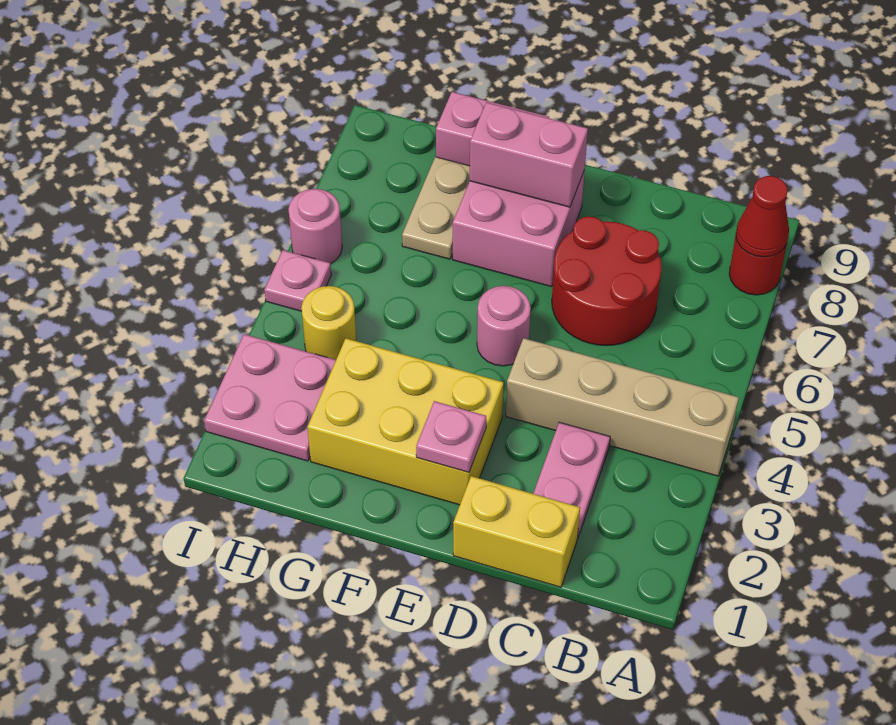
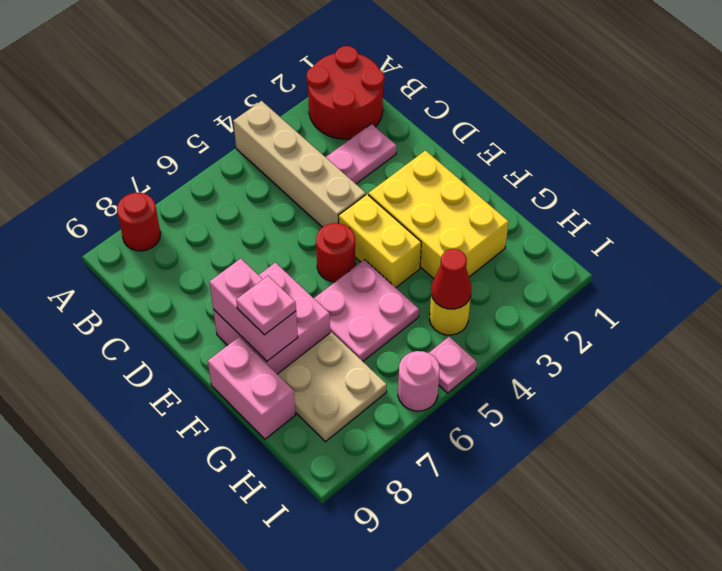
red cone A8 level 2 -> red cone H4 level 2
yellow brick C1:D1 level 1 -> yellow brick E4:F4 level 1
red round brick C6:D7 level 1 -> red round brick A1:B2 level 1
pink plate E2 level 2 -> pink plate F8 level 3
pink round brick E5 level 1 -> red round brick E5 level 1
tan plate G7:G8 level 1 -> tan plate G7:H8 level 1
pink plate H2:I3 level 1 -> pink plate F5:G6 level 1

